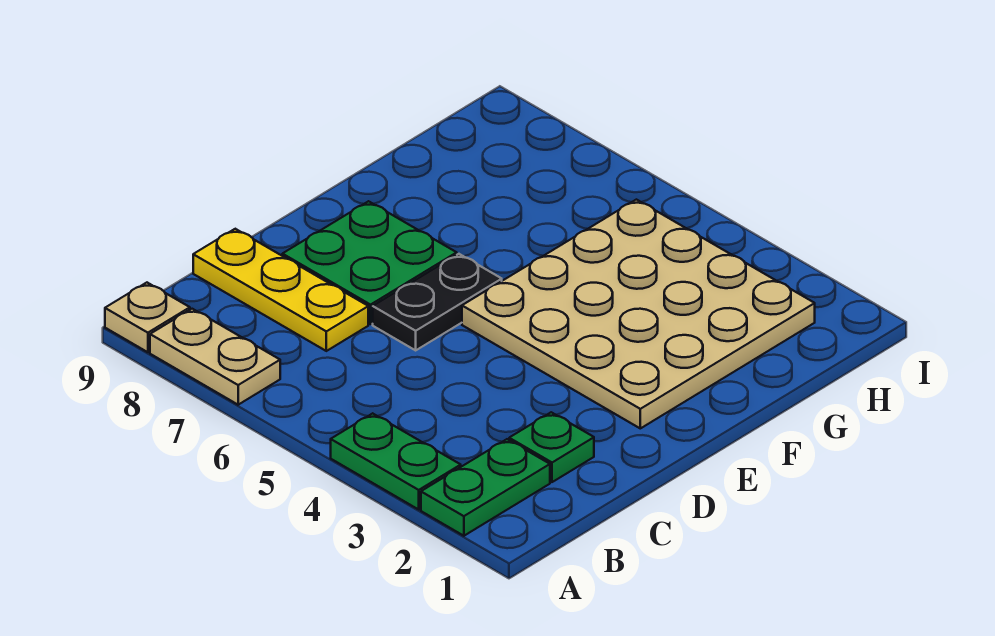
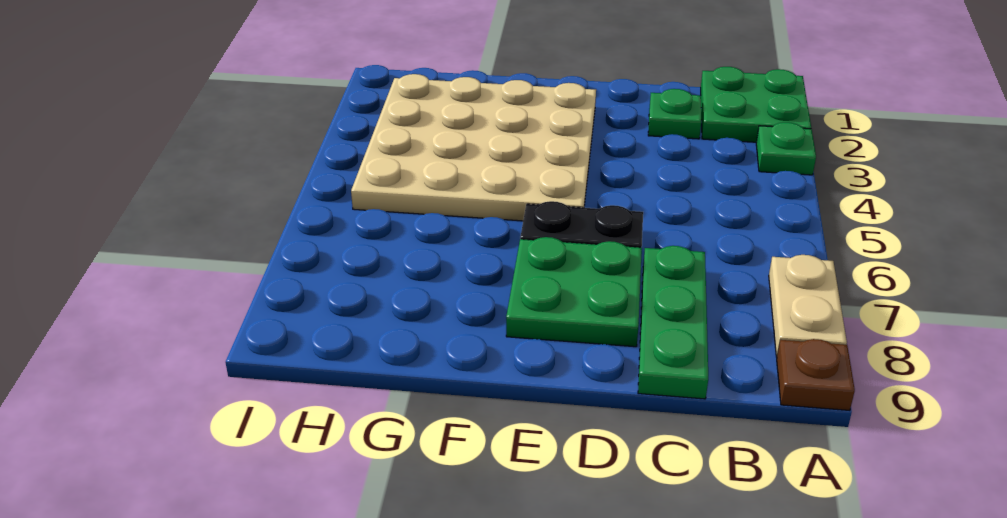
green plate A2:B2 level 1 -> green plate A1:B2 level 1
green plate A3:A4 level 1 -> green plate A3 level 1
tan plate A9 level 1 -> brown plate A9 level 1
yellow plate C7:C9 level 1 -> green plate C7:C9 level 1

